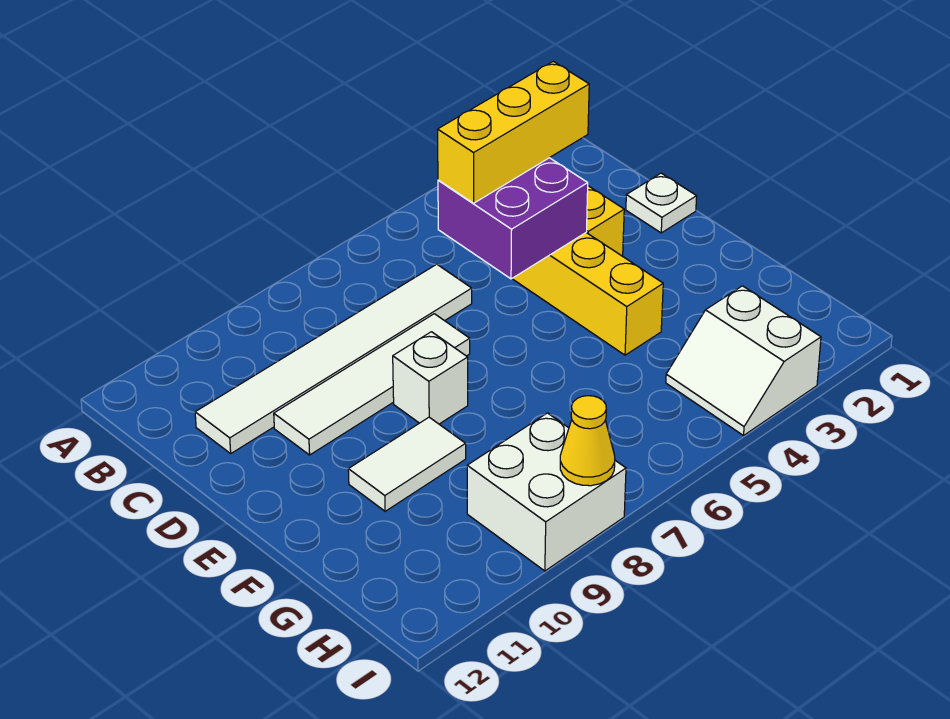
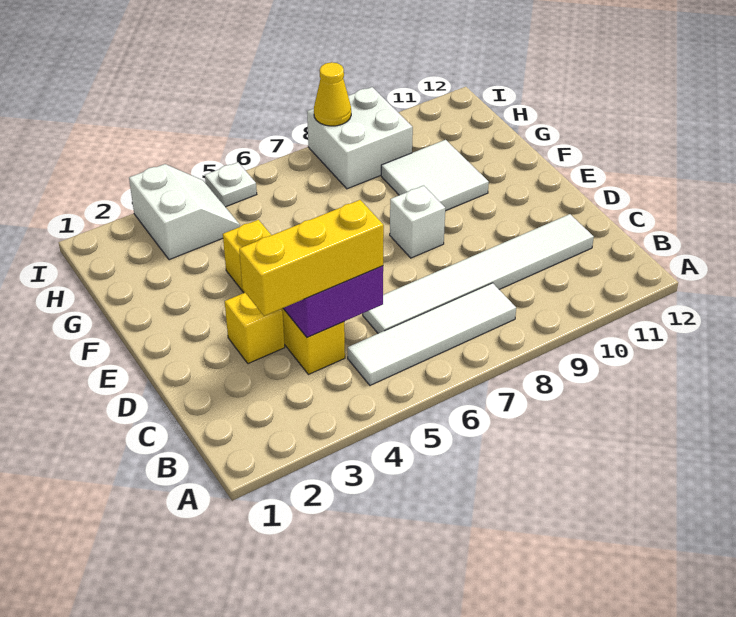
white plate D1 level 1 -> white plate I5 level 1
white tile D7:D10 level 1 -> white tile B5:B8 level 1
white tile F9:F10 level 1 -> white tile F9:G10 level 1

